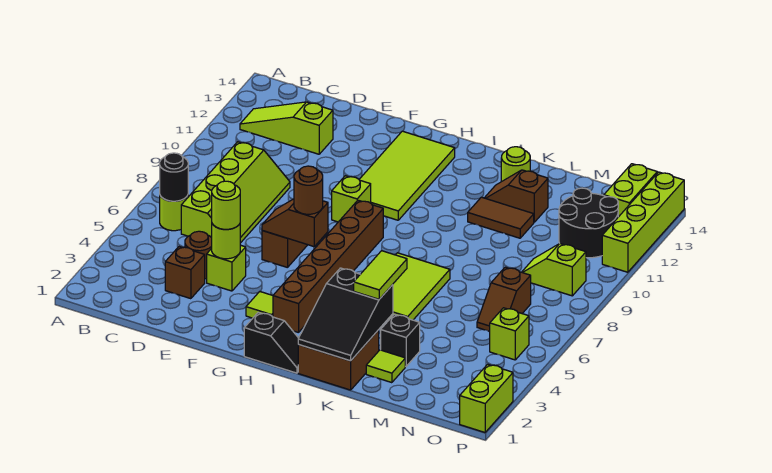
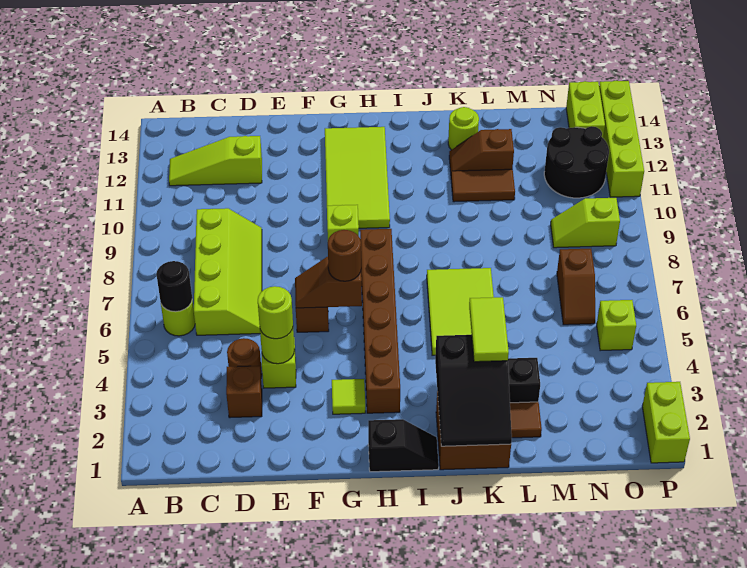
lime tile L2 level 1 -> brown tile L2 level 1

